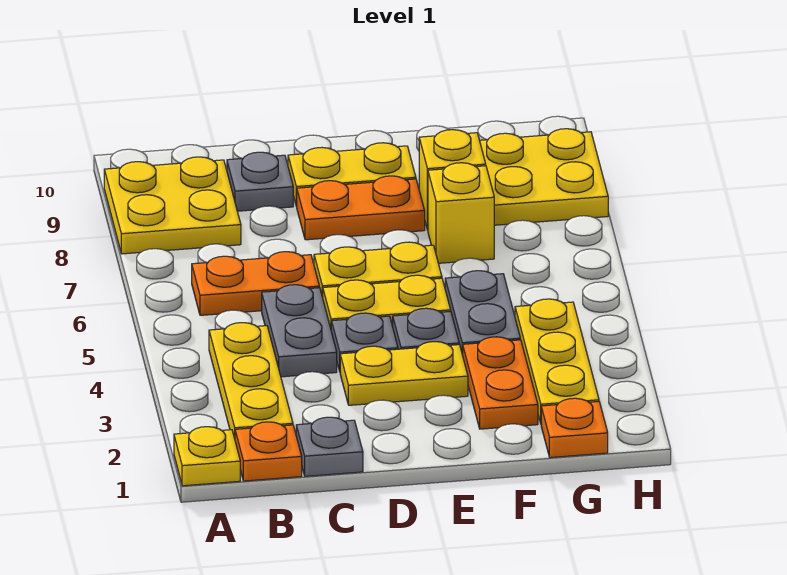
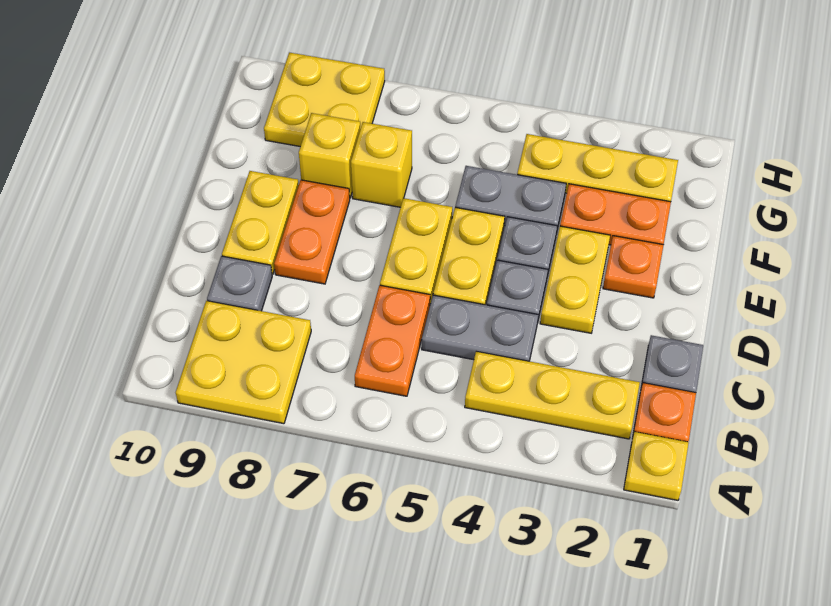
orange plate G1 level 1 -> orange plate E2 level 1

